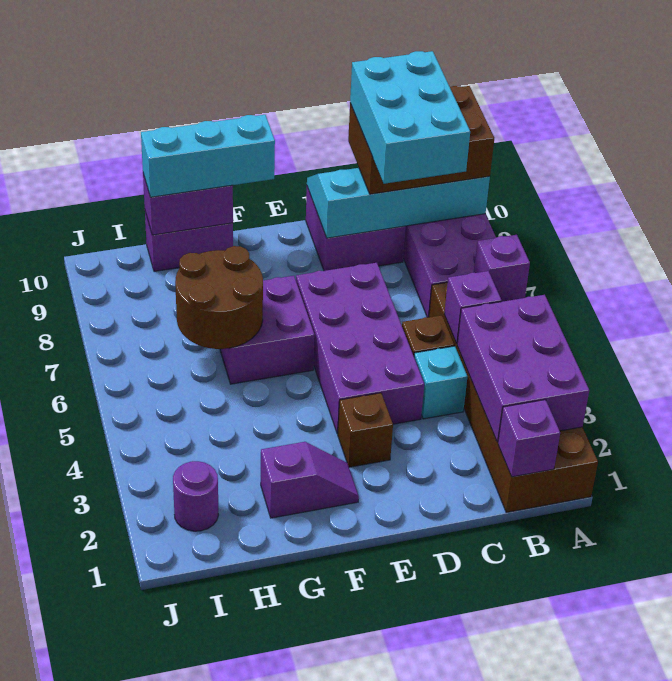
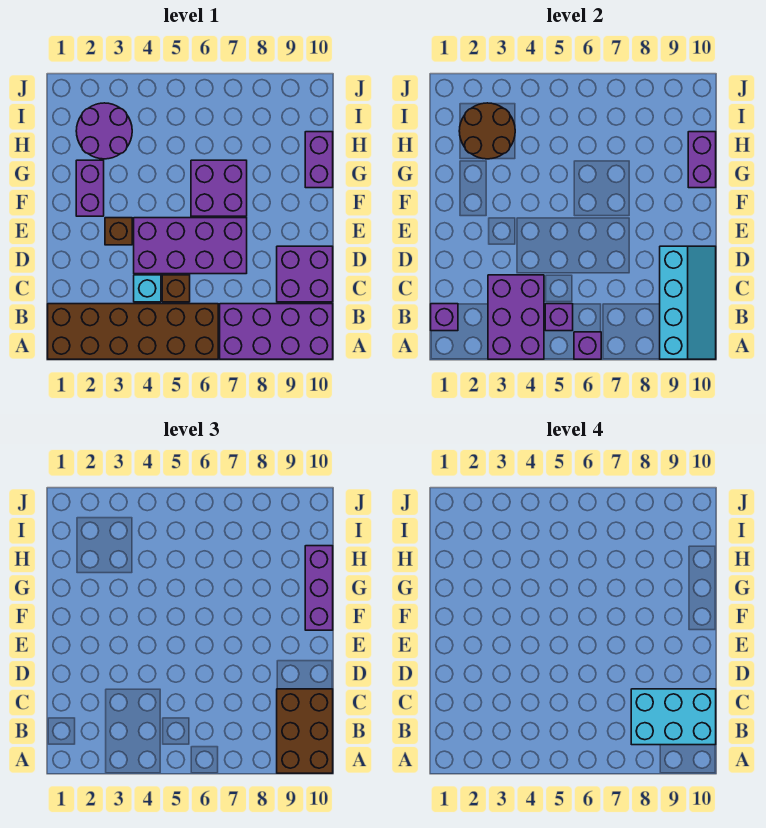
purple brick A2:B4 level 2 -> purple brick A3:C4 level 2
purple slope F2:G2 level 1 top G -> purple brick F2:G2 level 1
cyan brick F10:H10 level 3 -> purple brick F10:H10 level 3
brown round brick G6:H7 level 2 -> brown round brick H2:I3 level 2
purple round brick I2 level 1 -> purple round brick H2:I3 level 1

